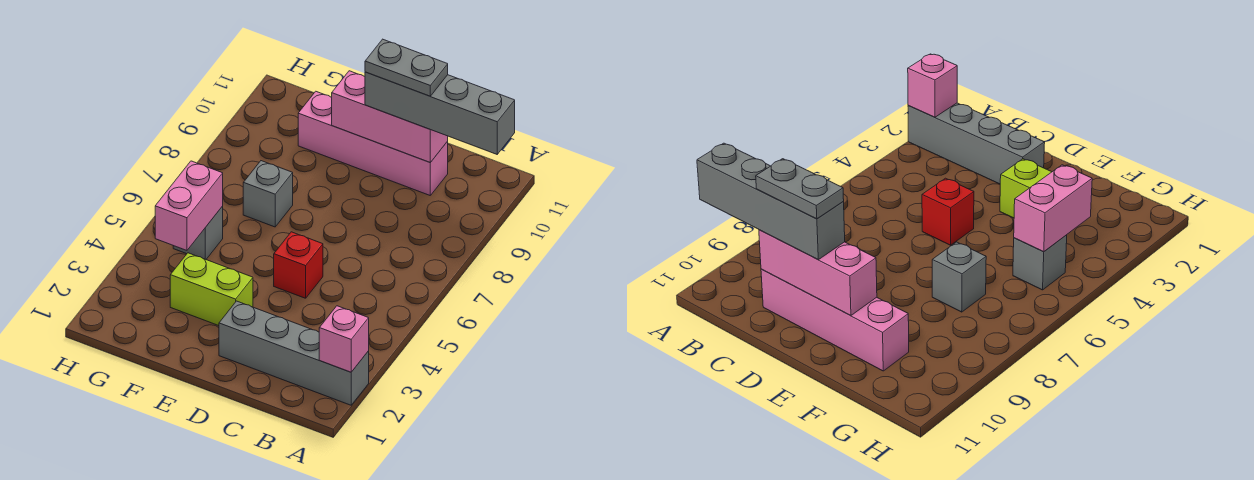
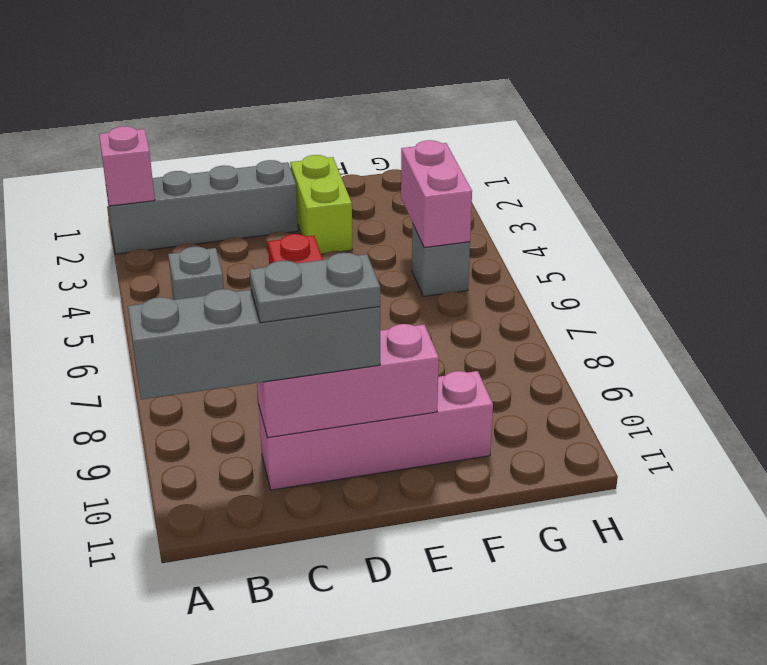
lime brick E3:F3 level 1 -> lime brick E2:E3 level 1
grey brick F7 level 1 -> grey brick B5 level 1

